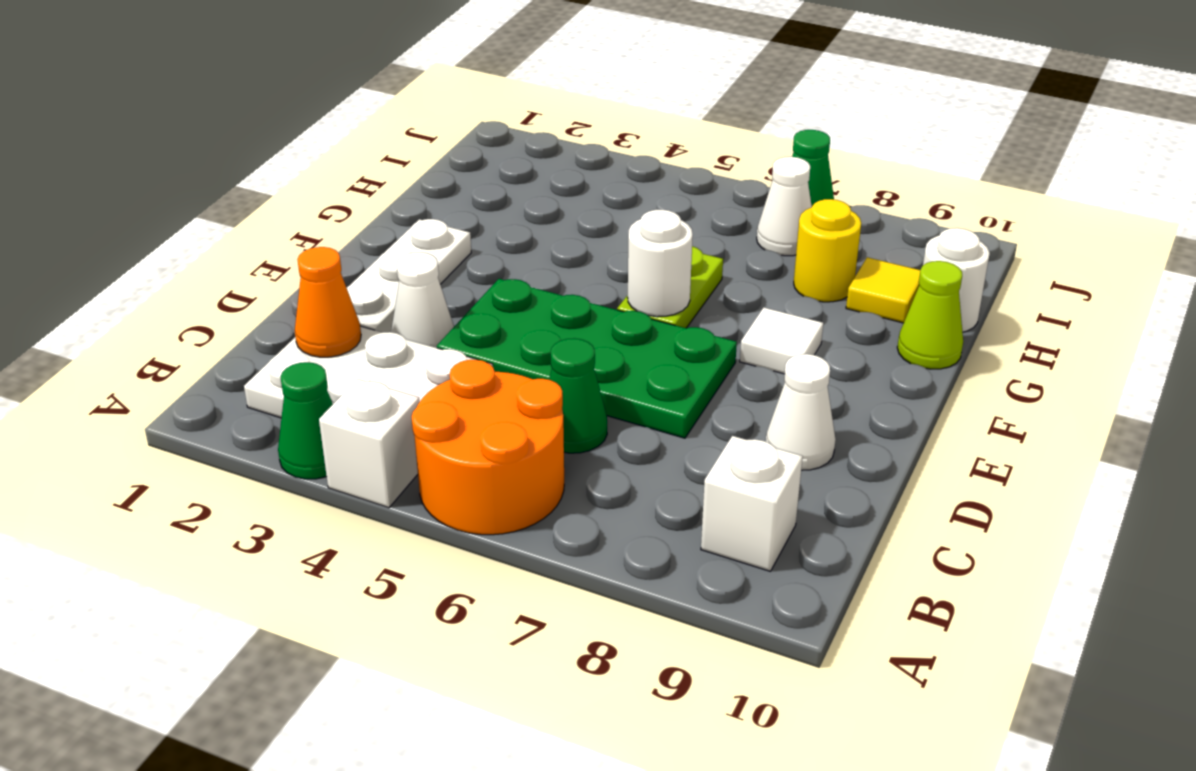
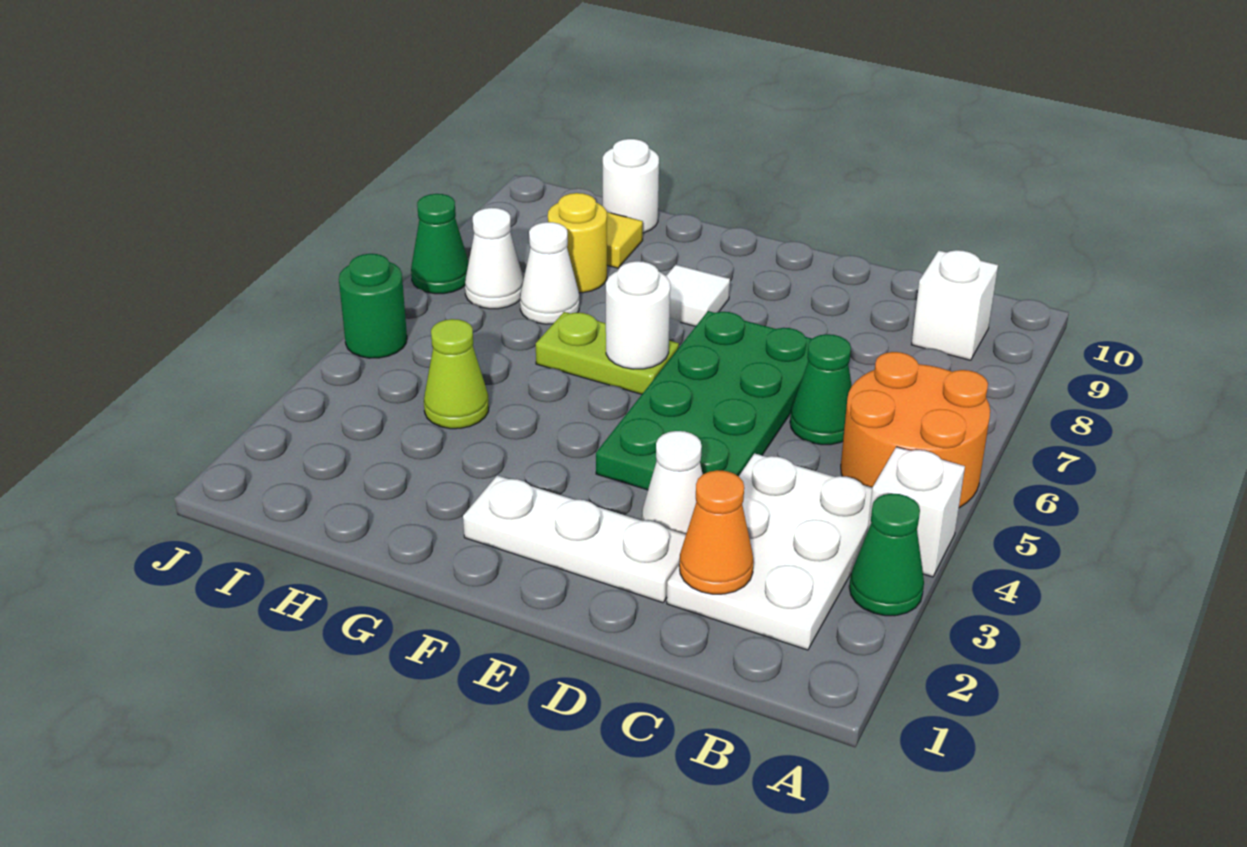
white cone D9 level 1 -> white cone H7 level 1
lime cone G10 level 1 -> lime cone H4 level 1
none -> green round brick J5 level 1

